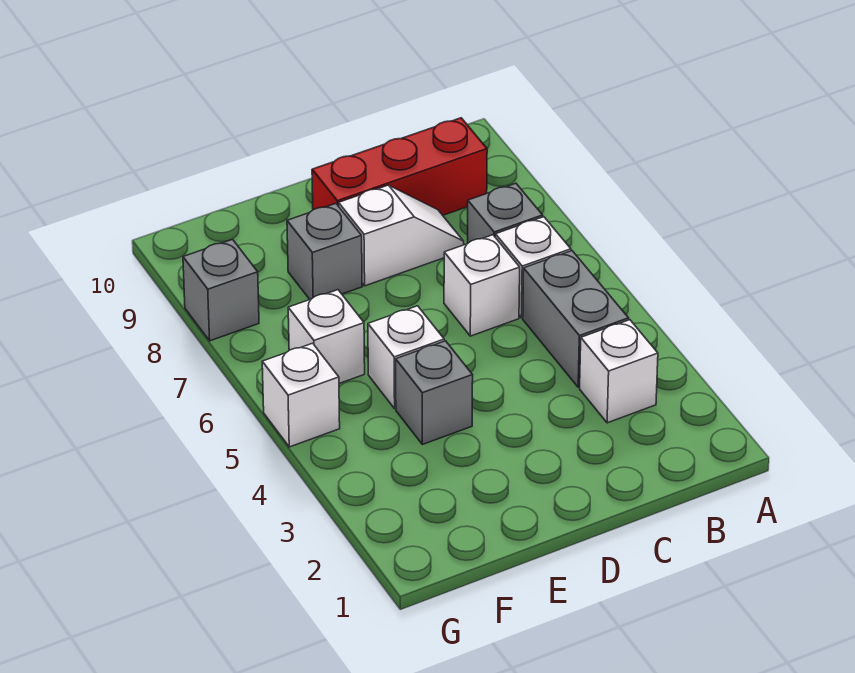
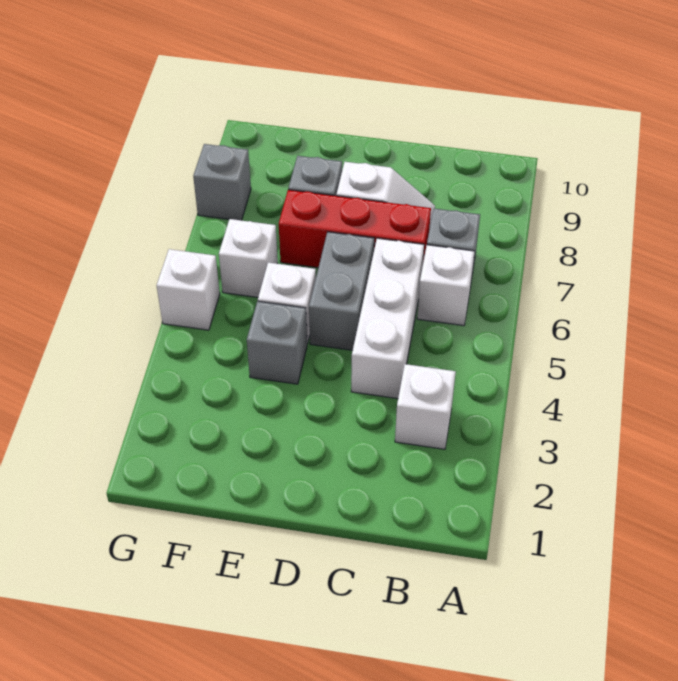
grey brick B4:B5 level 1 -> grey brick D5:D6 level 1
red brick B9:D9 level 1 -> red brick C7:E7 level 1
white brick C6 level 1 -> white brick C4:C6 level 1

